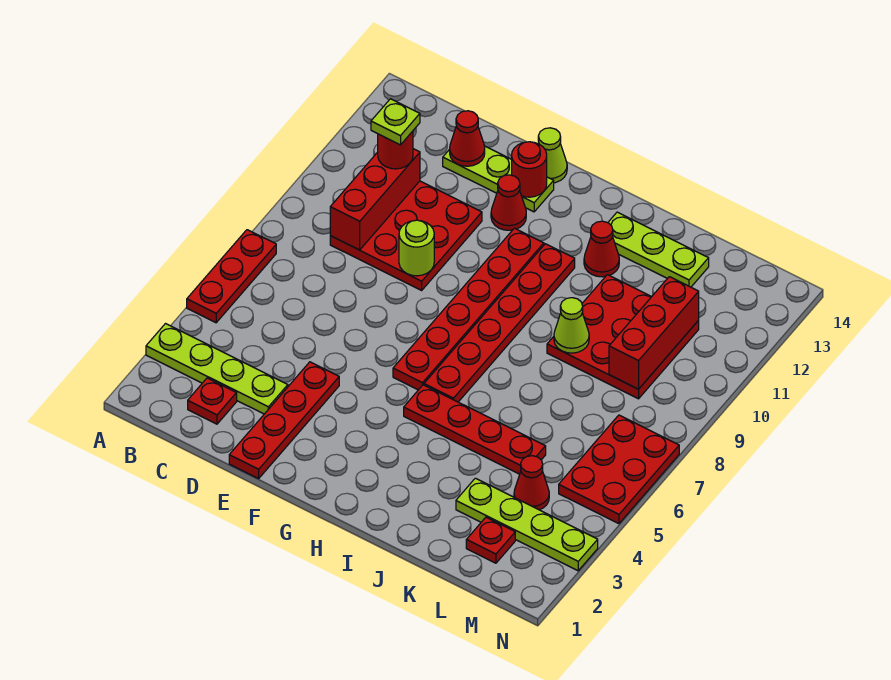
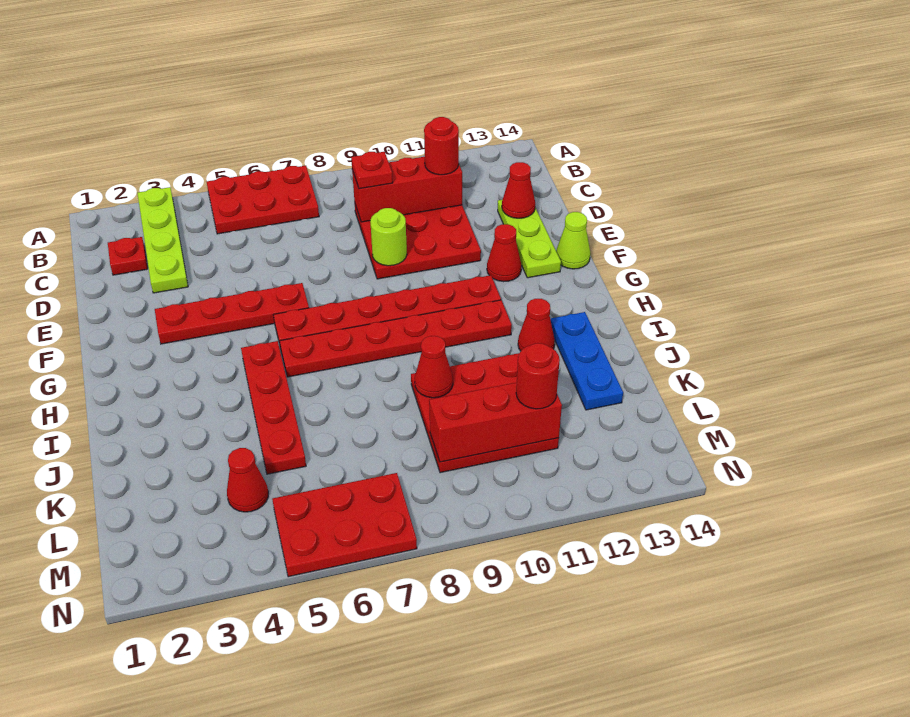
red plate A5:A7 level 1 -> red plate A5:B7 level 1
lime plate C11 level 4 -> none
red plate E1:E4 level 1 -> red plate F3:F6 level 1
red round brick F13 level 2 -> red round brick L11 level 3
lime plate I13:K13 level 1 -> blue plate I13:K13 level 1
lime cone J9 level 2 -> red cone J9 level 2
lime plate K3:N3 level 1 -> none
red plate L2 level 1 -> red plate C9 level 3

